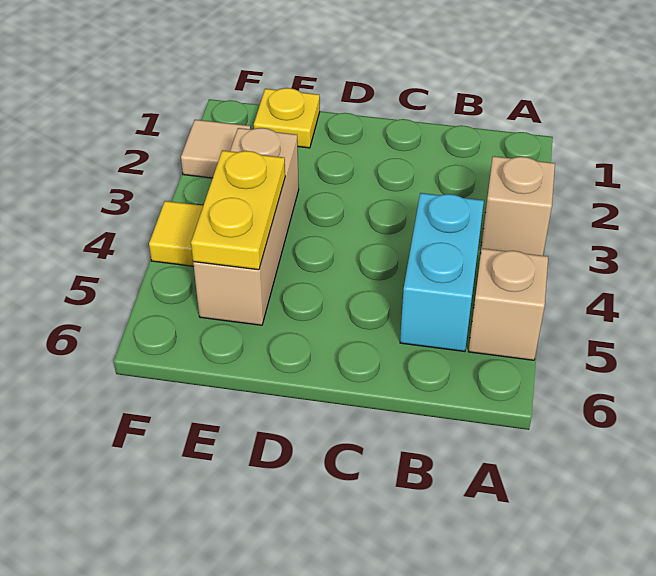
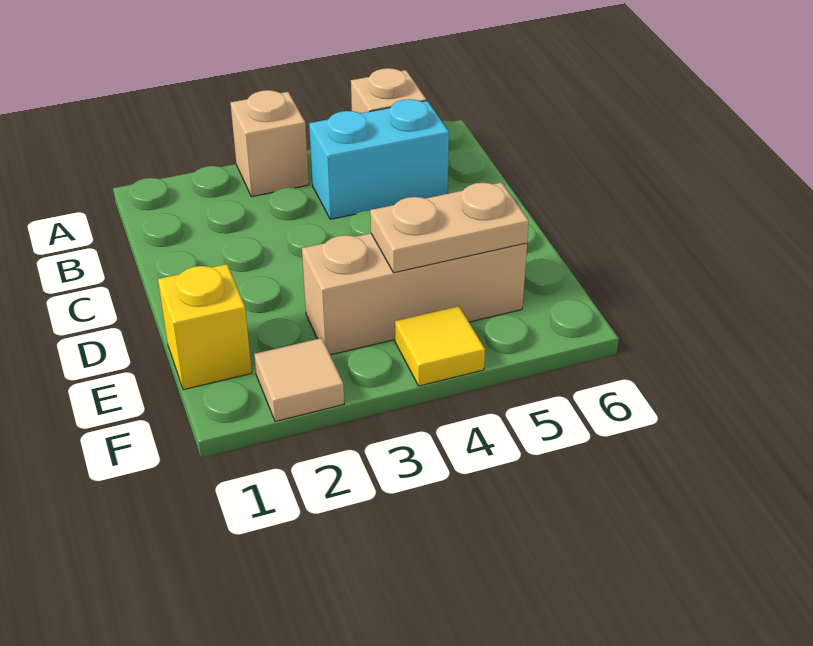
yellow plate E1 level 1 -> yellow brick E1 level 1
yellow plate E4:E5 level 2 -> tan plate E4:E5 level 2

